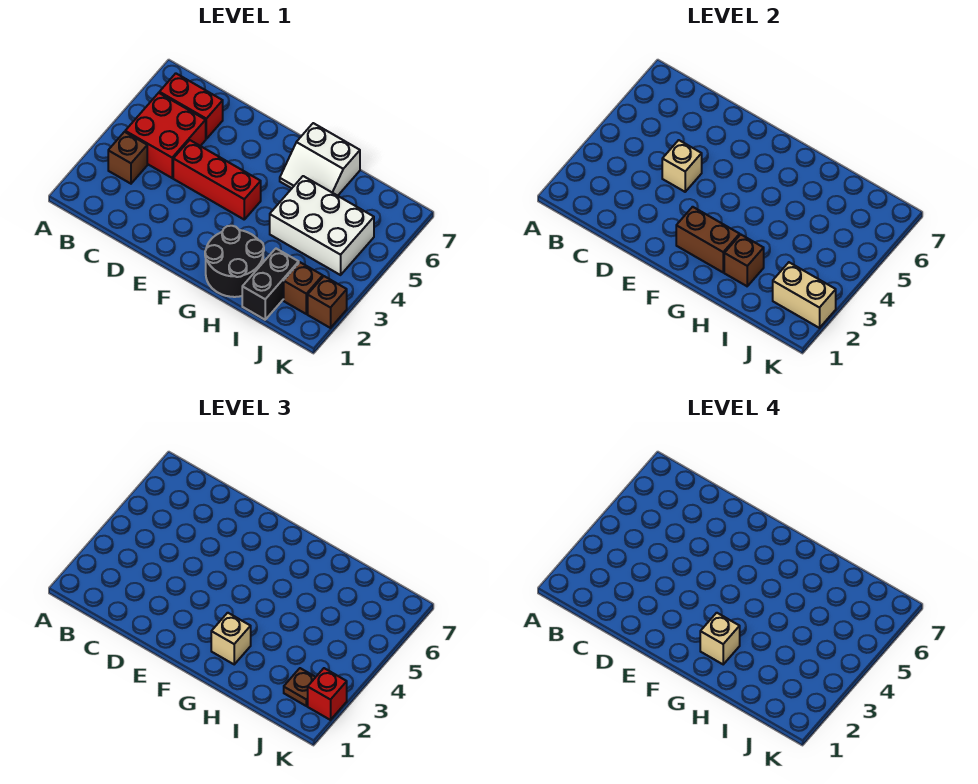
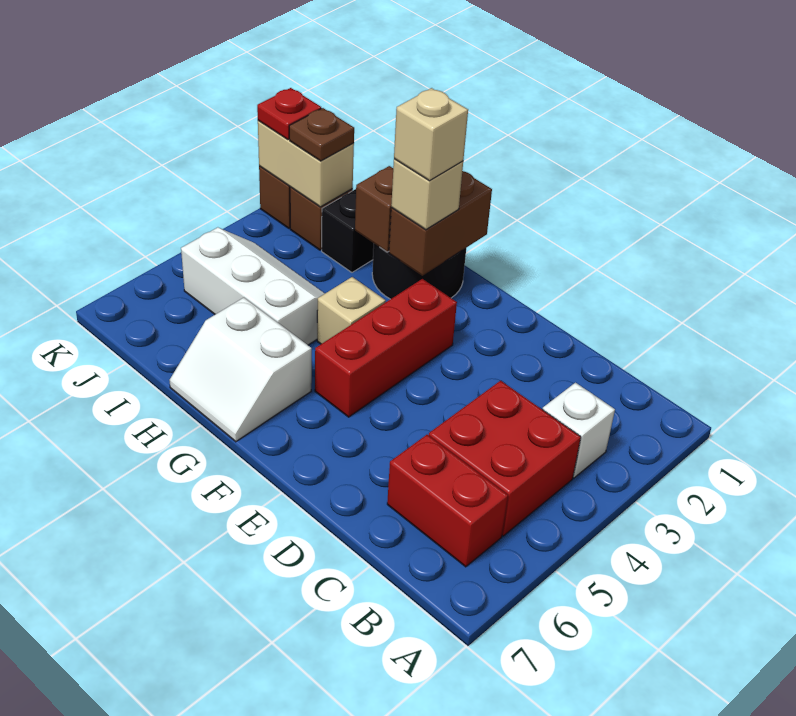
brown brick B3 level 1 -> white brick B3 level 1
red brick D4:F4 level 1 -> red brick F3:F5 level 1
tan brick D4 level 2 -> tan brick G4 level 1
brown brick F2:G2 level 2 -> brown brick G1:G2 level 2
white slope G6:H7 level 1 top 7 -> white slope G6:H7 level 1 top 6
white brick H4:J5 level 1 -> white slope H4:J5 level 1 top 5
red brick K2 level 3 -> red plate K2 level 3

